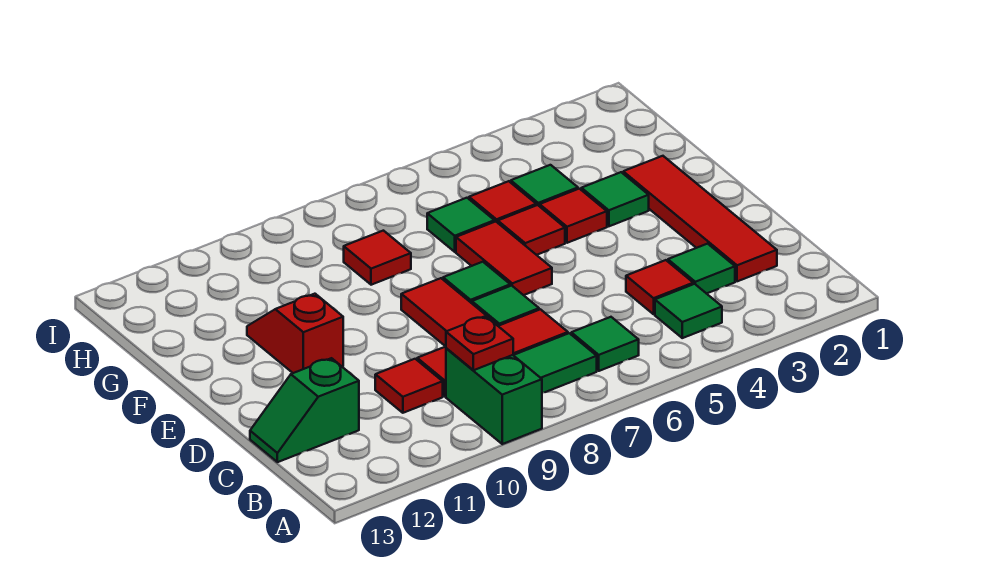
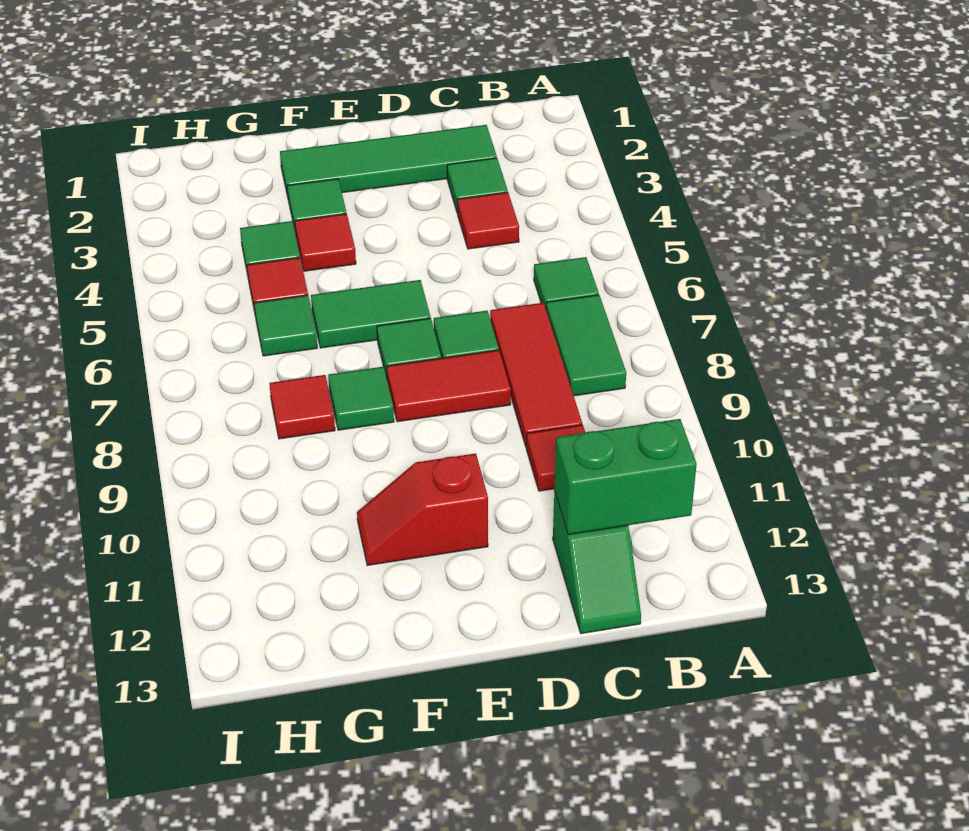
green brick A9:B9 level 1 -> green brick B12:C12 level 2
green tile B4 level 1 -> green tile F8 level 1
red plate B9 level 2 -> none
red tile C2:F2 level 1 -> green tile C2:F2 level 1
red tile E6:F6 level 1 -> green tile E6:F6 level 1
red tile F5 level 1 -> none

